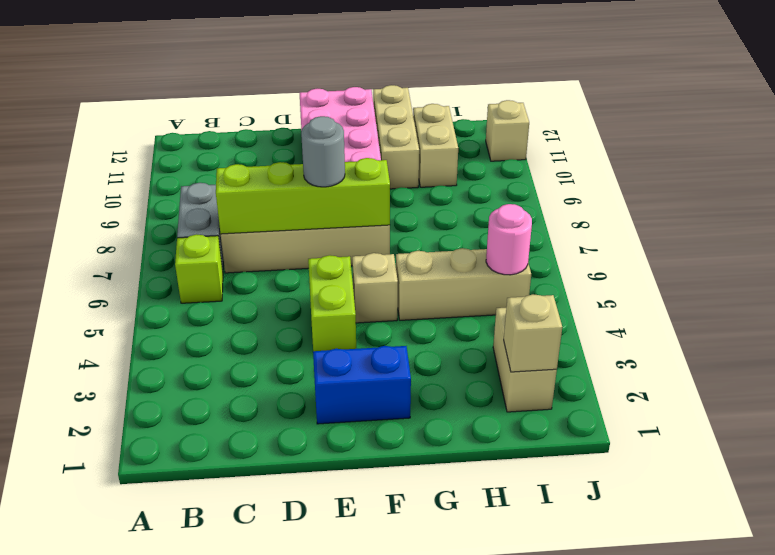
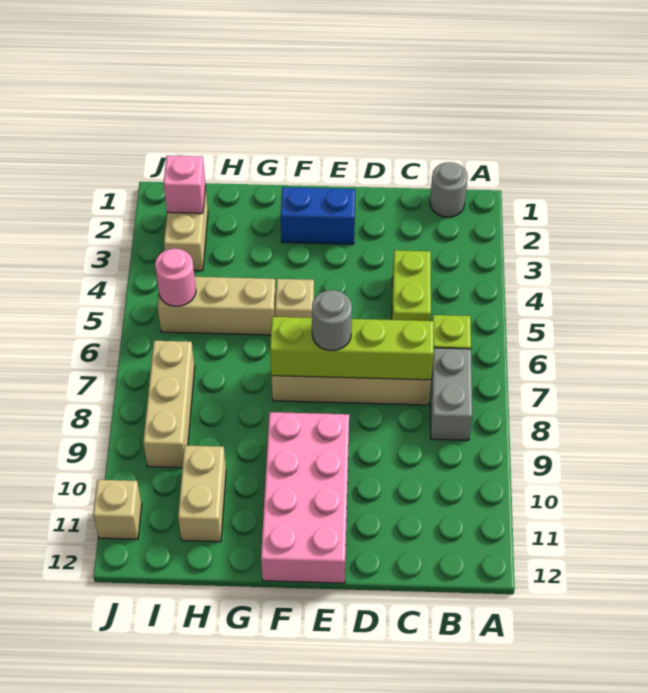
none -> grey round brick B1 level 1
lime brick E4:E5 level 1 -> lime brick C4:C5 level 1
tan brick G10:G12 level 1 -> tan brick I7:I9 level 1
tan brick I2 level 2 -> pink brick I2 level 2

